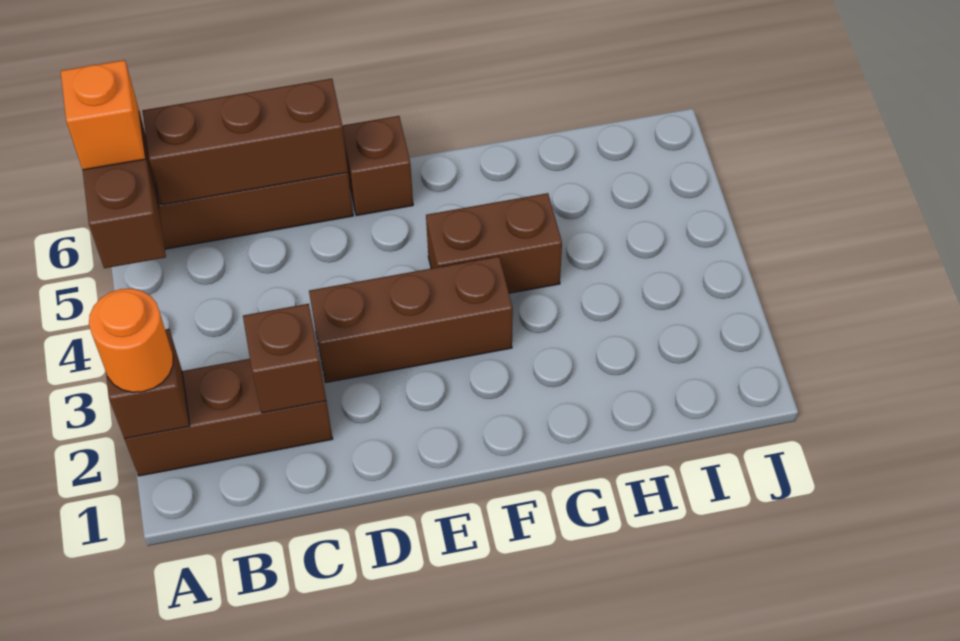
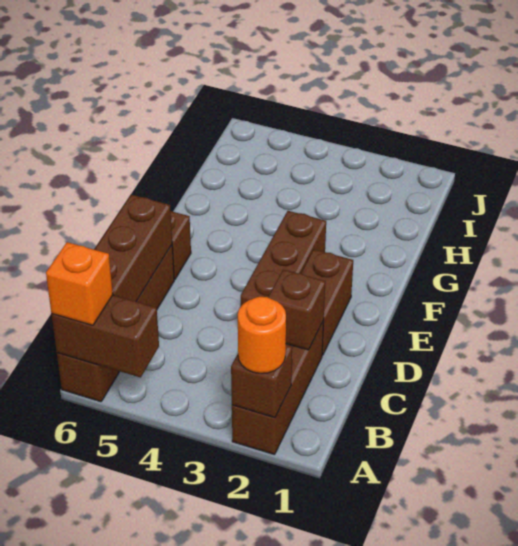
brown brick F4:G4 level 1 -> brown brick D2:E2 level 1

